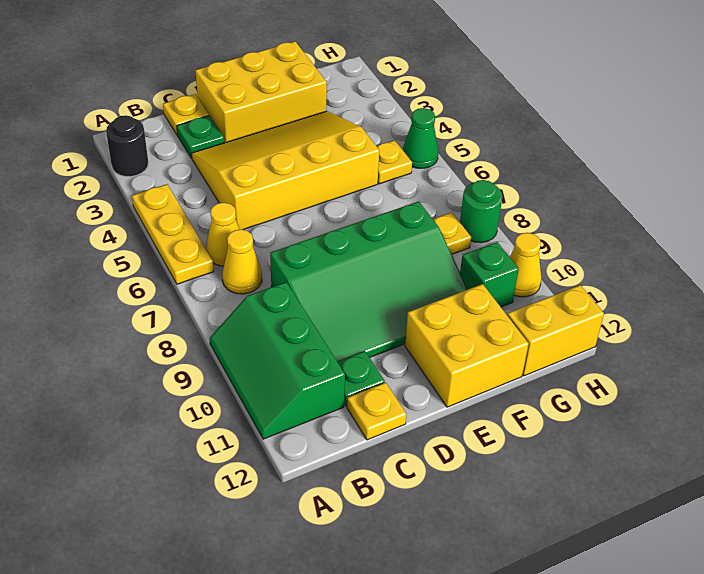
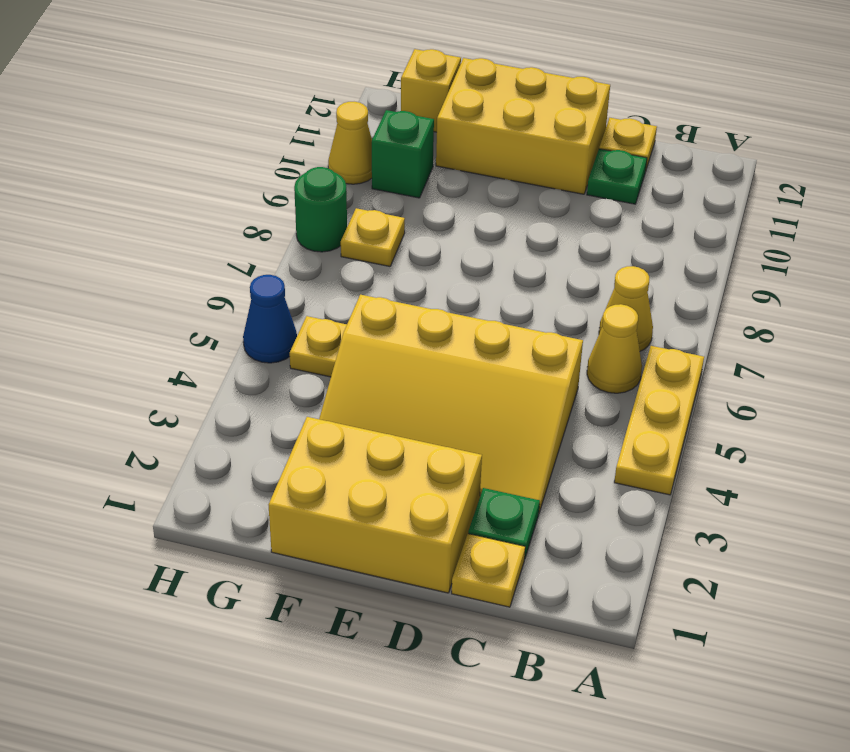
black round brick A2 level 1 -> none
green slope A9:B11 level 1 top B -> none
green slope C8:F10 level 1 top 8 -> none
yellow brick E11:F12 level 1 -> yellow brick D11:F12 level 1
yellow brick G12:H12 level 1 -> yellow brick G12 level 1
green cone H5 level 1 -> blue cone H5 level 1

